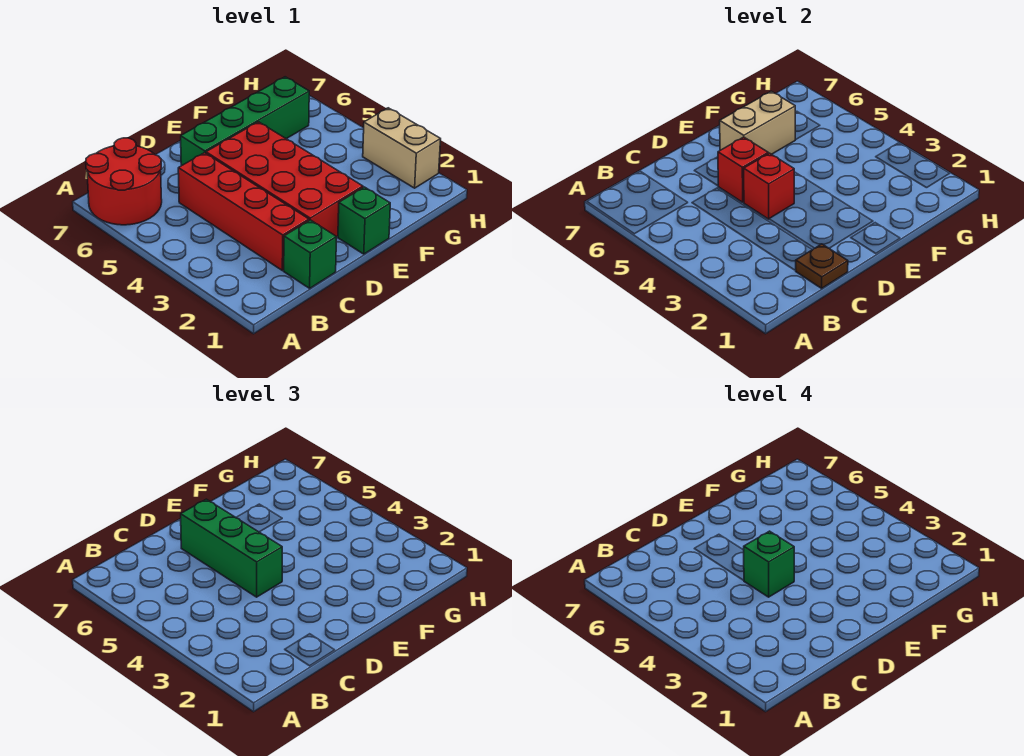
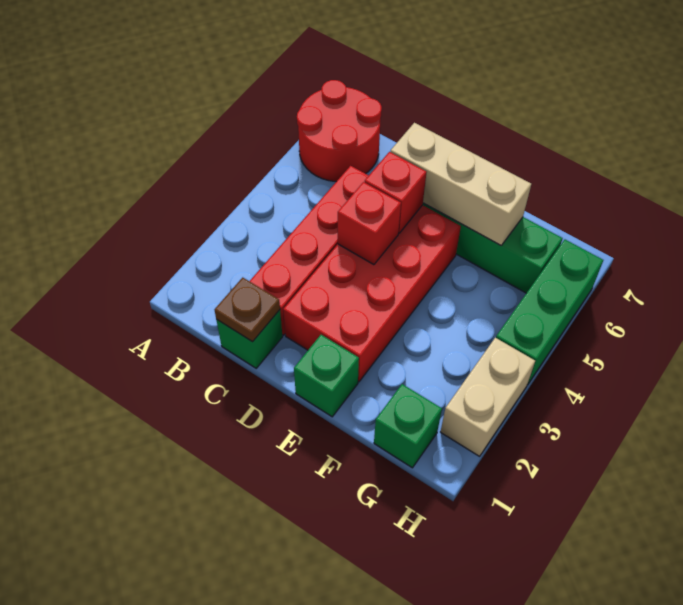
green brick D4:D6 level 3 -> green brick H4:H6 level 1
green brick D4 level 4 -> green brick G1 level 1
tan brick E6:F6 level 2 -> tan brick D6:F6 level 2

